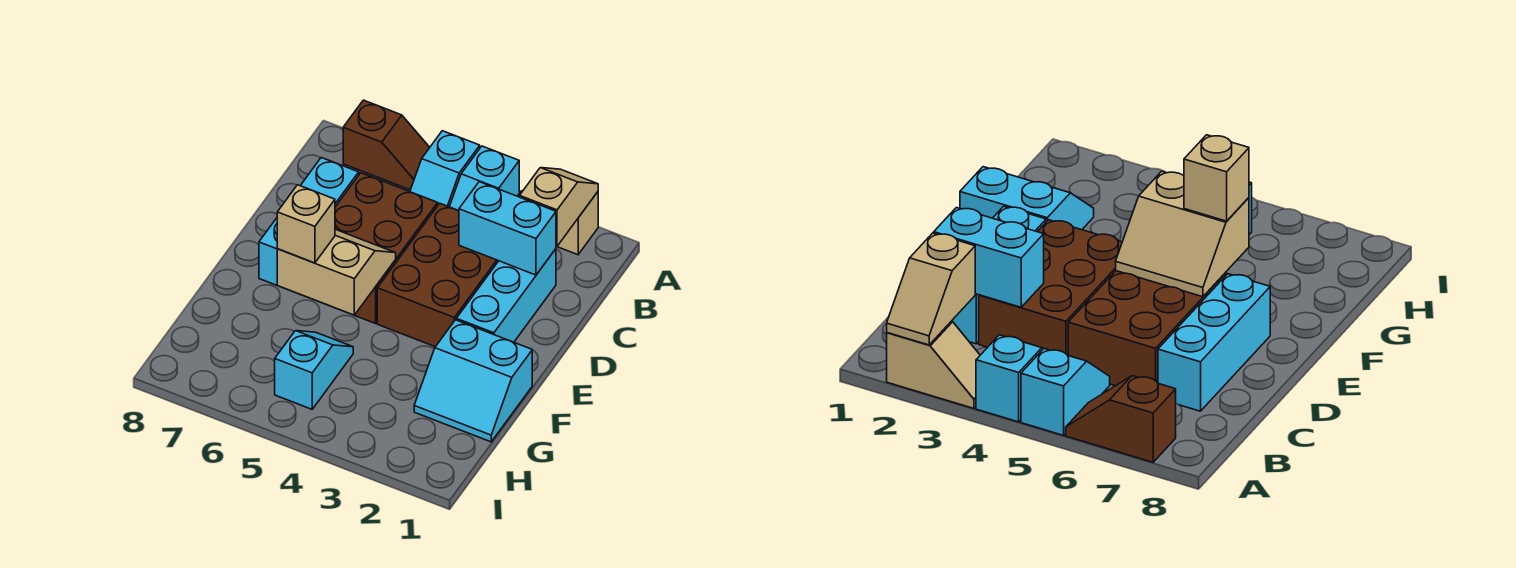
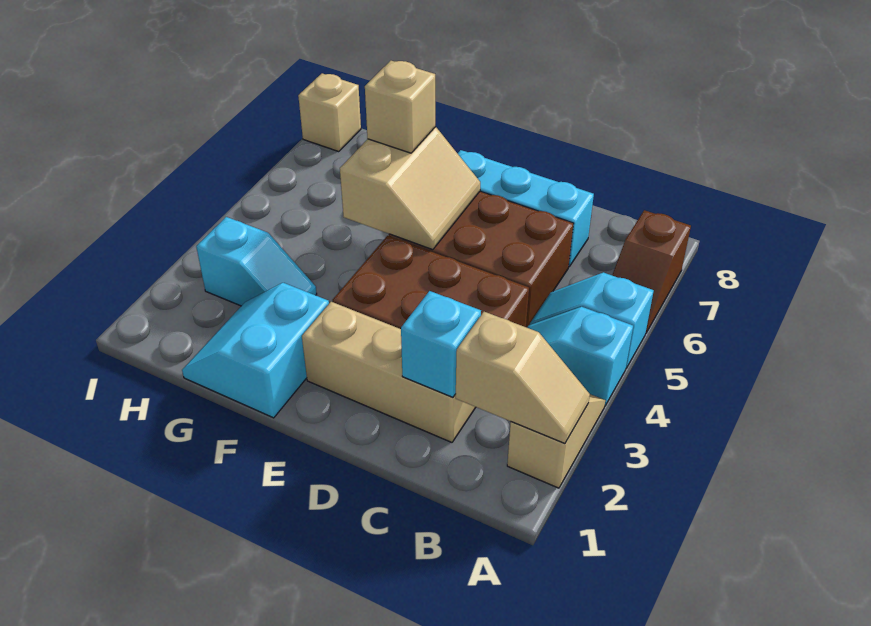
cyan brick C2:E2 level 1 -> tan brick C2:E2 level 1
cyan brick C2:C3 level 2 -> cyan brick C2 level 2
cyan slope G5:H5 level 1 top H -> cyan slope G3:H3 level 1 top H
none -> tan brick I8 level 1

